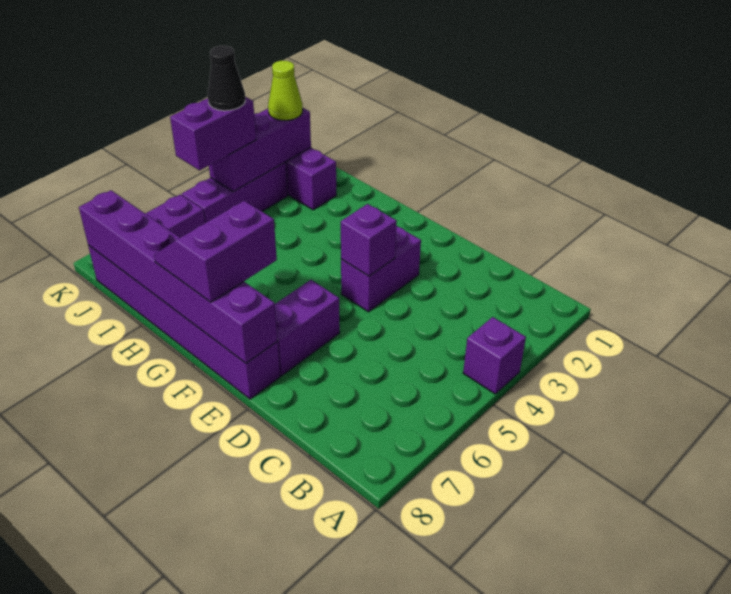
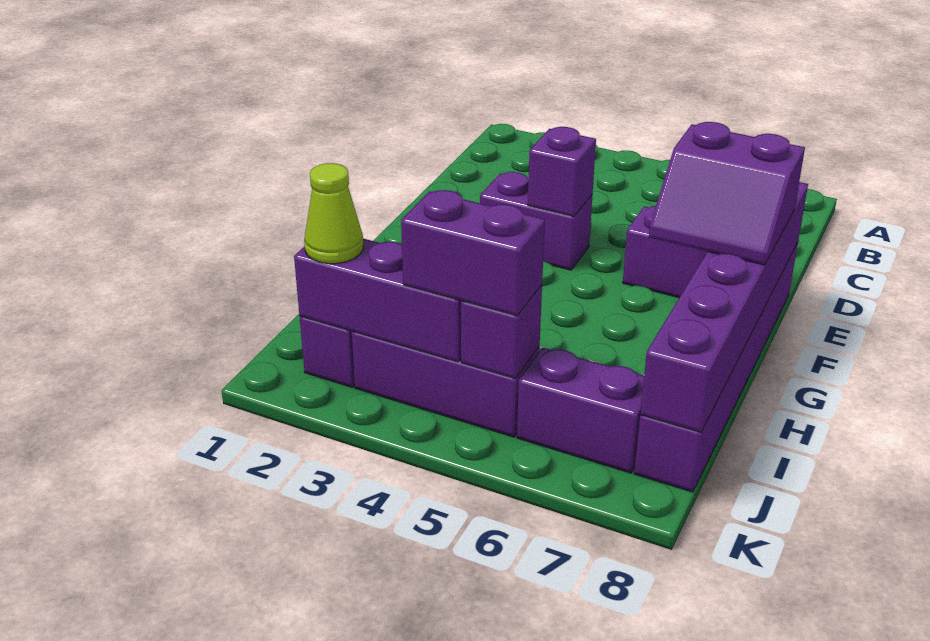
purple brick A4 level 1 -> purple brick J5 level 2
black cone J4 level 4 -> none

